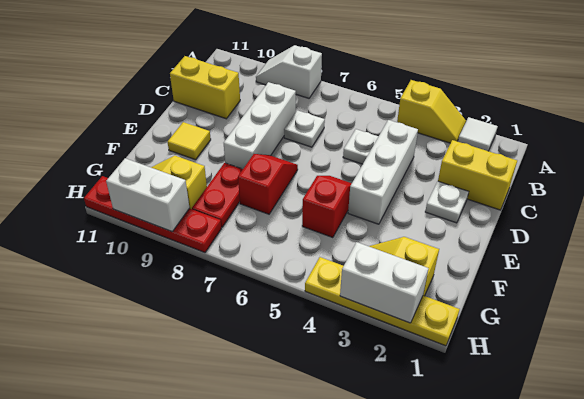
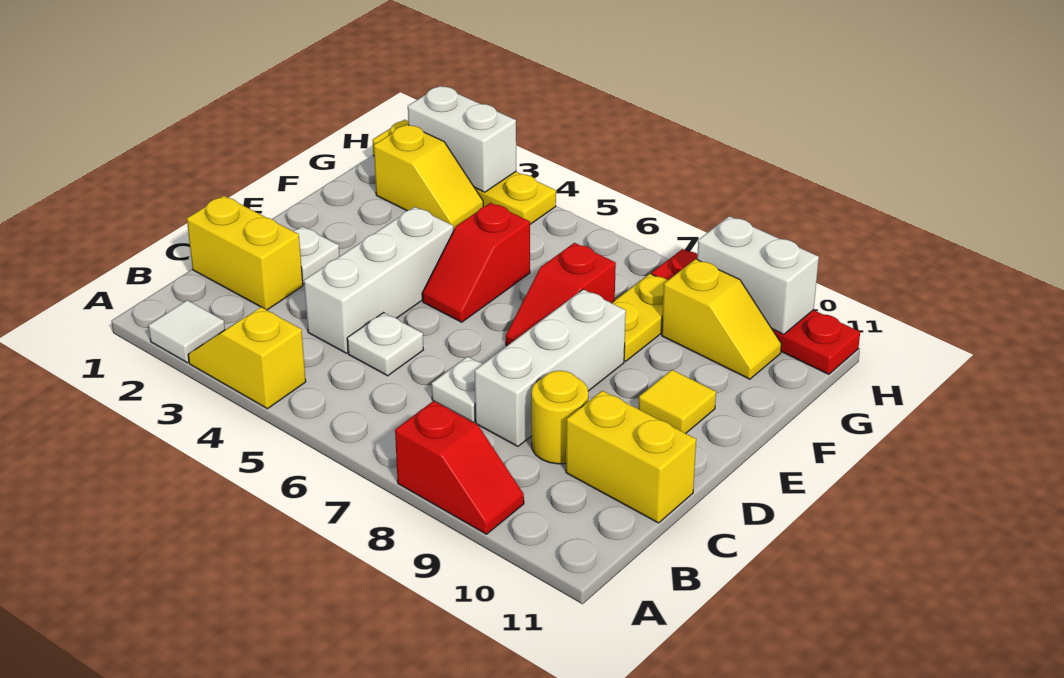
white slope A8:A9 level 1 top 8 -> red slope A8:A9 level 1 top 8
none -> yellow round brick C9 level 1
red plate F8:G8 level 1 -> yellow plate F8:G8 level 1

